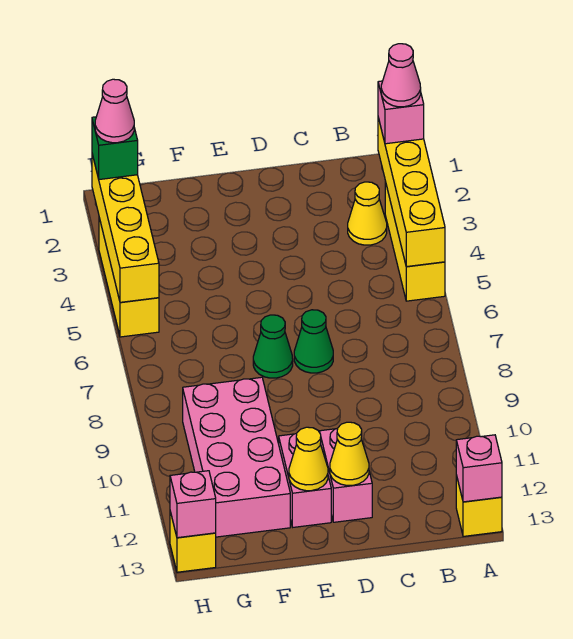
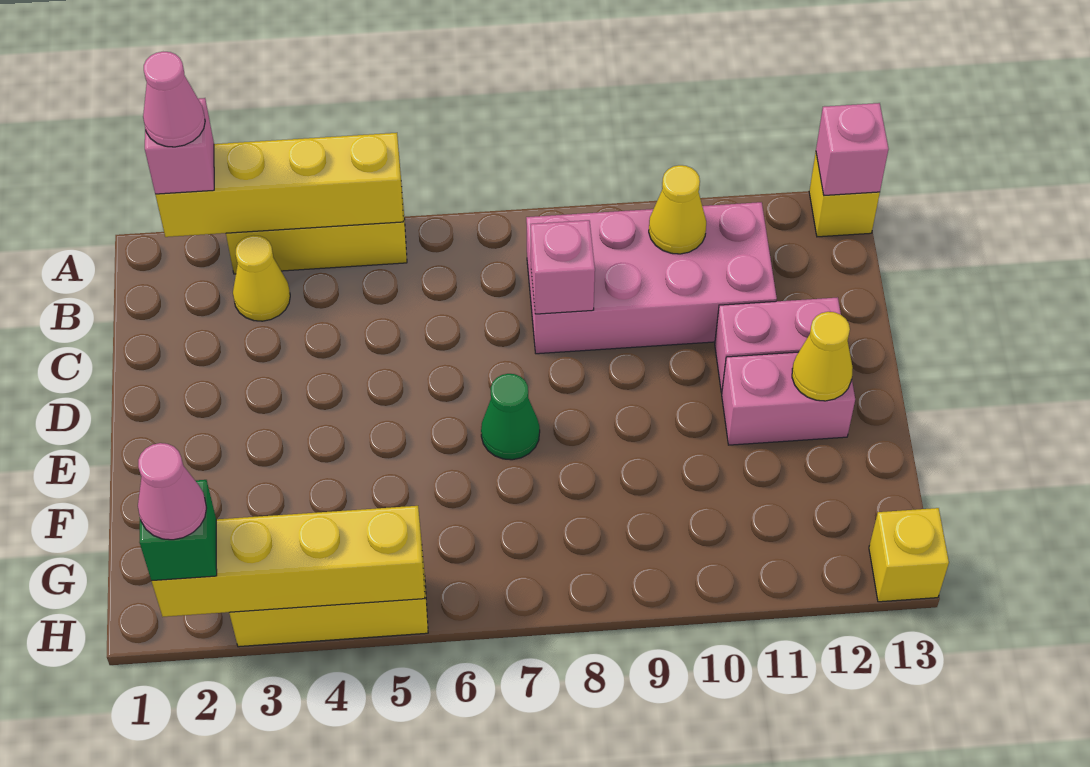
green cone D7 level 1 -> none
yellow cone D12 level 2 -> yellow cone B10 level 2
pink brick F9:G12 level 1 -> pink brick B8:C11 level 1
pink brick H13 level 2 -> pink brick C8 level 2

